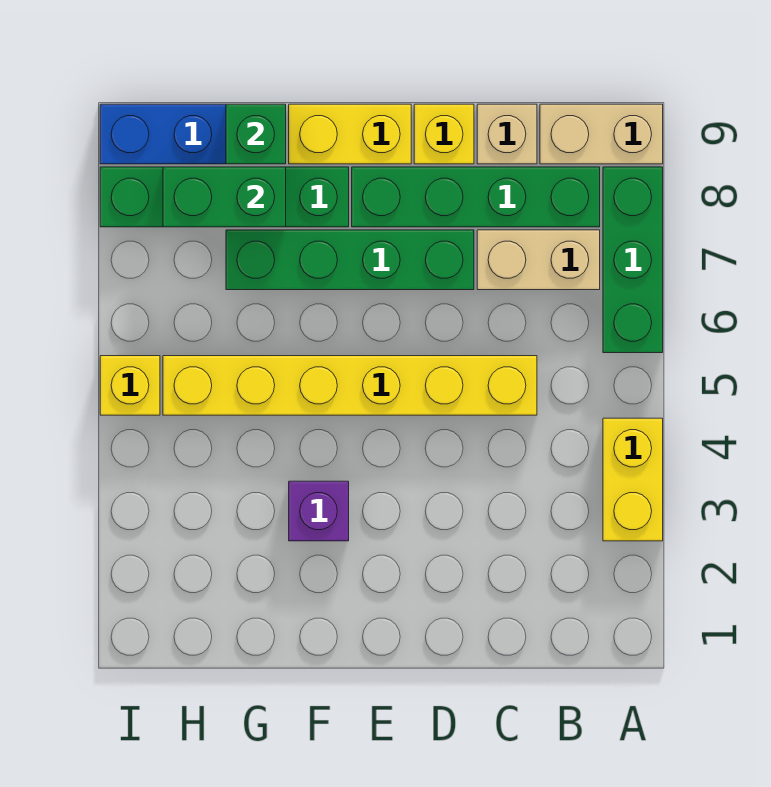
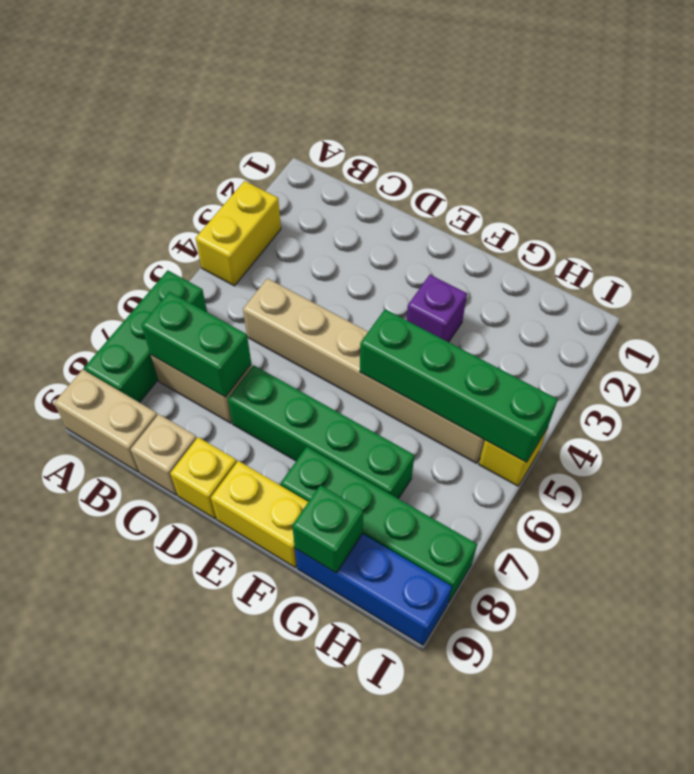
green brick B8:E8 level 1 -> green brick F5:I5 level 2
yellow brick C5:H5 level 1 -> tan brick C5:H5 level 1
green brick G8:H8 level 2 -> green brick B7:C7 level 2

